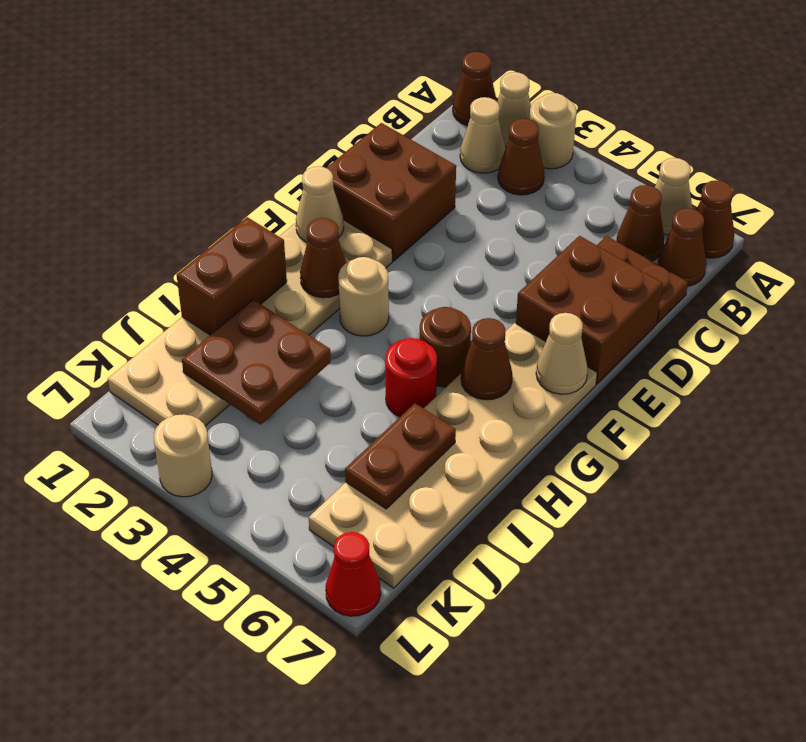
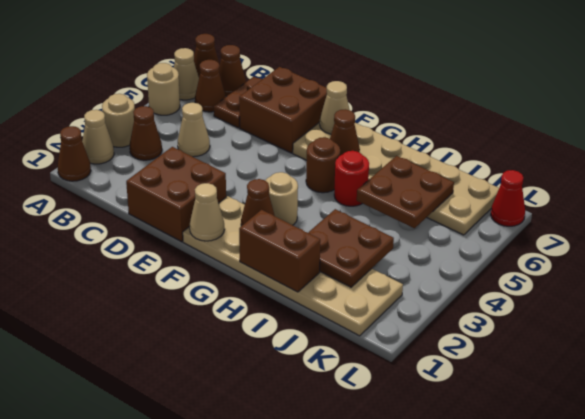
tan cone B2 level 1 -> tan cone C4 level 1
brown plate I6:J6 level 2 -> brown plate I5:J6 level 2
tan round brick L3 level 1 -> tan round brick A5 level 1

